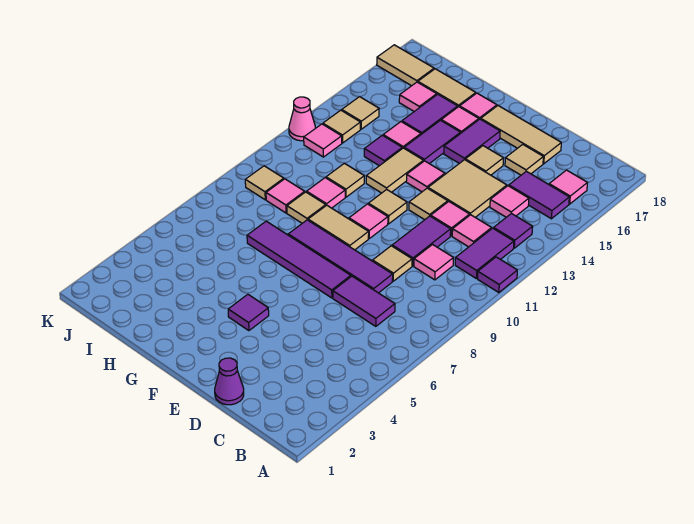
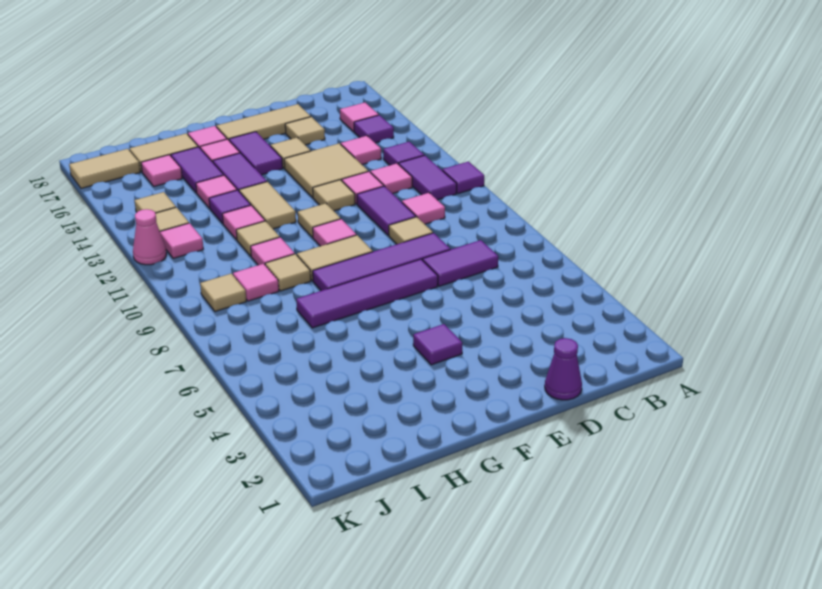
purple tile B15:C15 level 1 -> purple tile B15 level 1
pink tile F13 level 1 -> pink tile H12 level 1

